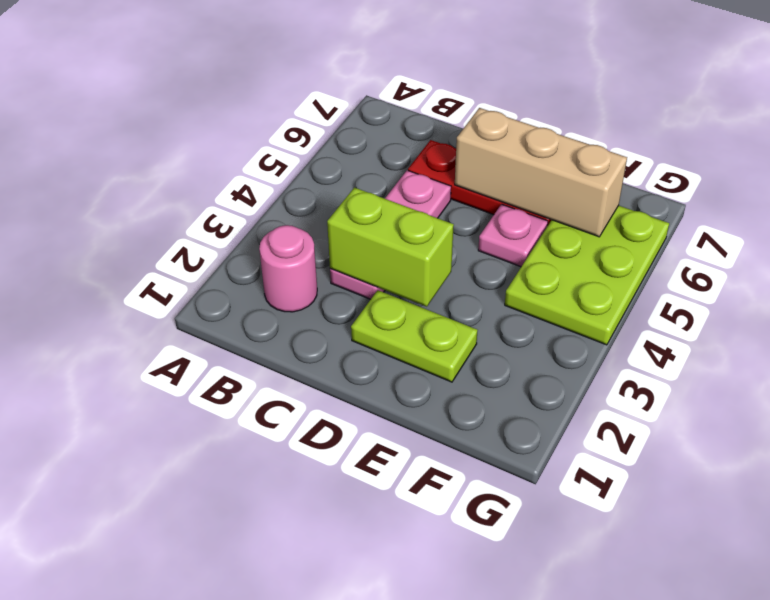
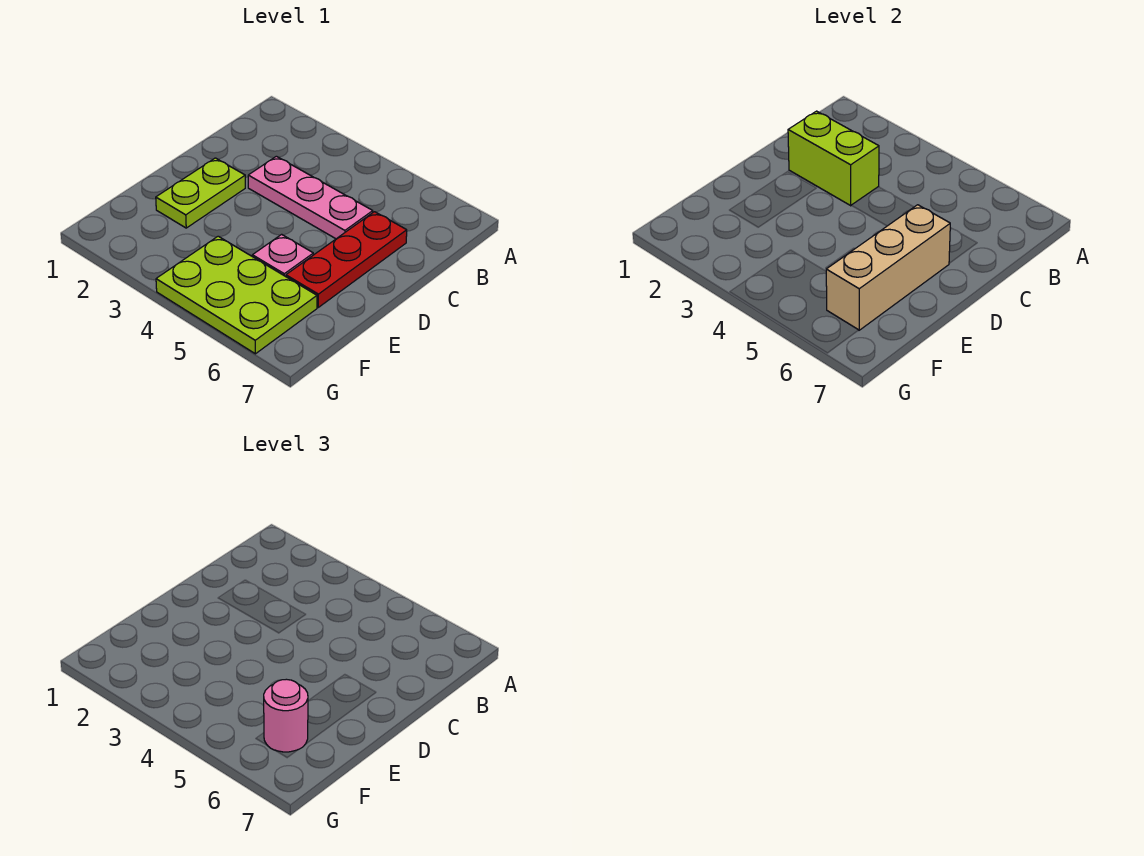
pink round brick B2 level 1 -> pink round brick F6 level 3
lime brick C3:D3 level 2 -> lime brick C2:C3 level 2

